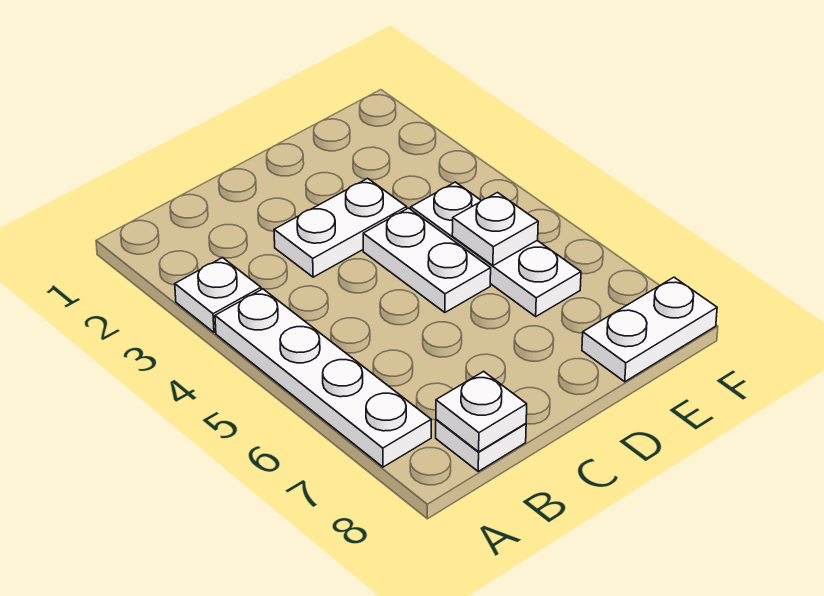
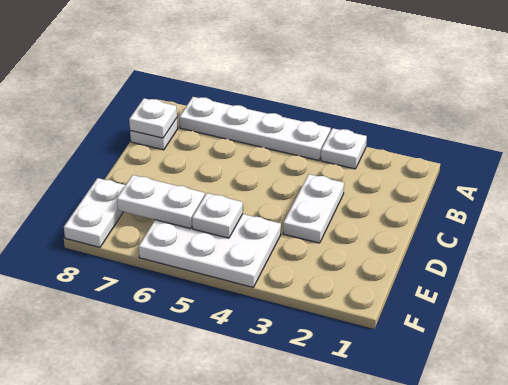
white plate D4:D5 level 1 -> white plate E6:E7 level 2
white plate E4:E6 level 1 -> white plate E4:F6 level 1

